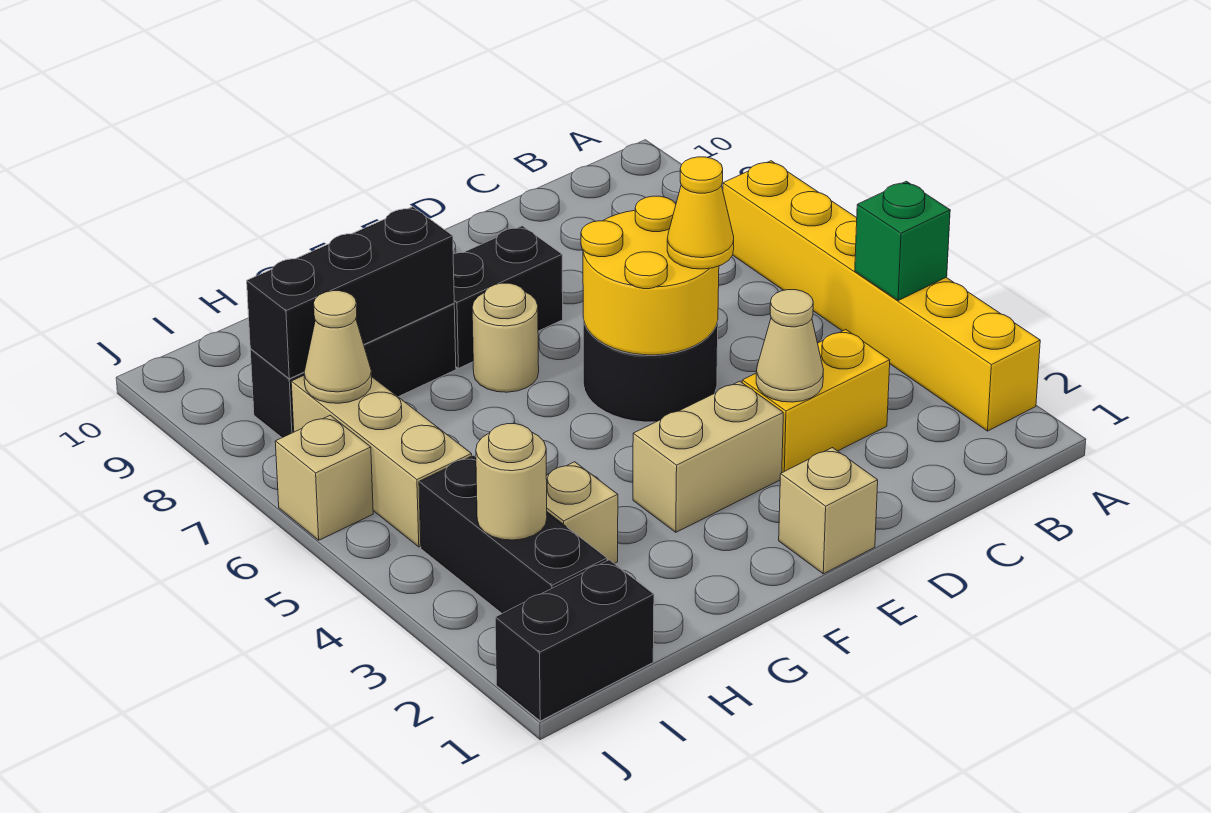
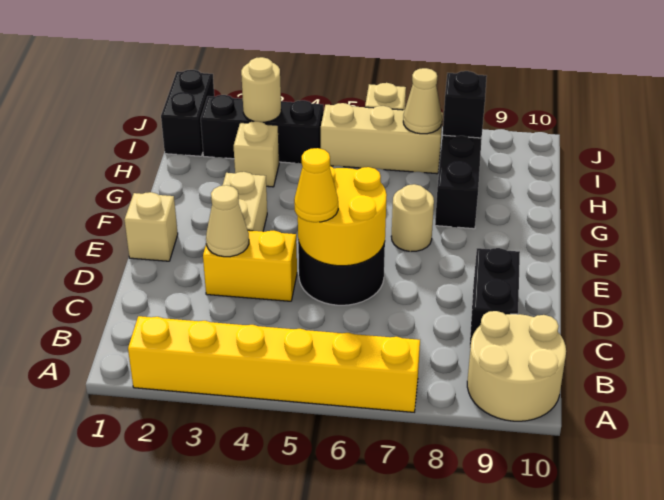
green brick A4 level 2 -> none
none -> tan round brick A9:B10 level 1
yellow brick C3:D3 level 1 -> yellow brick D3:D4 level 1
black brick E8:F8 level 1 -> black brick C9:D9 level 1
black brick G8:I8 level 2 -> black brick I8 level 2

